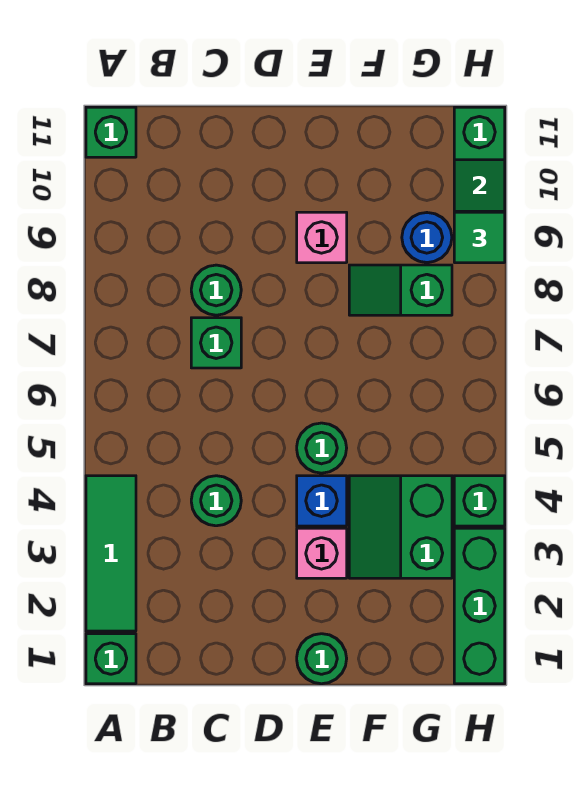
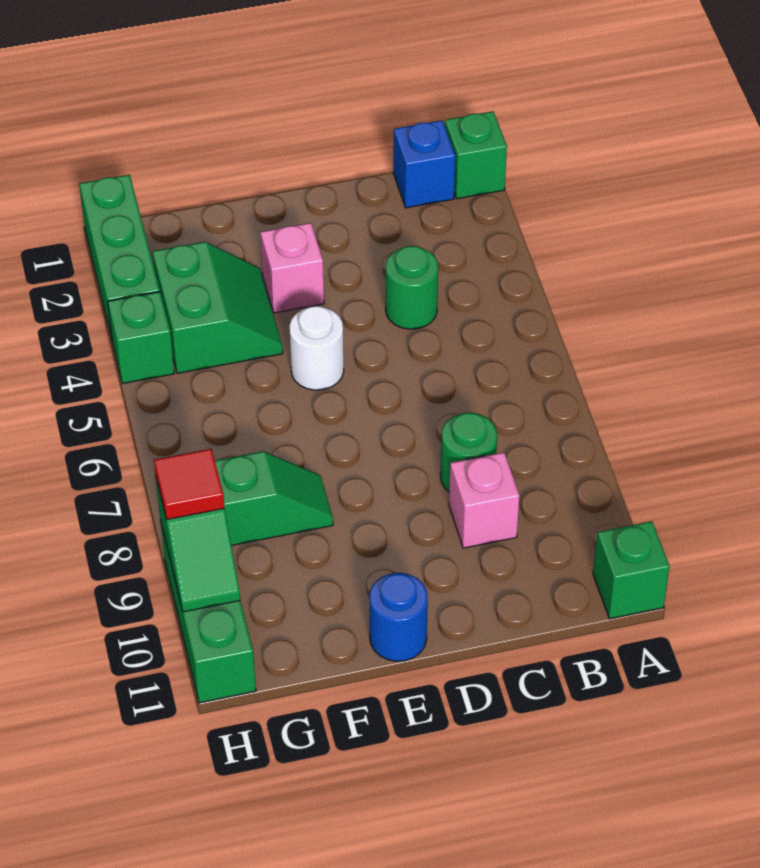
green tile A2:A4 level 1 -> none
green brick C7 level 1 -> none
green round brick E1 level 1 -> none
blue brick E4 level 1 -> blue brick B1 level 1
green round brick E5 level 1 -> white round brick E5 level 1
pink brick E9 level 1 -> pink brick C9 level 1
blue round brick G9 level 1 -> blue round brick E11 level 1
green tile H9 level 3 -> red tile H9 level 3

